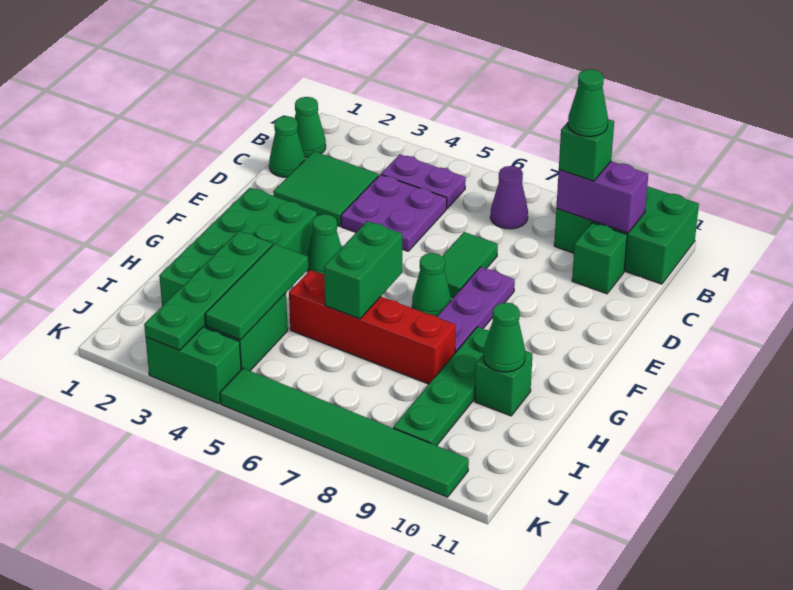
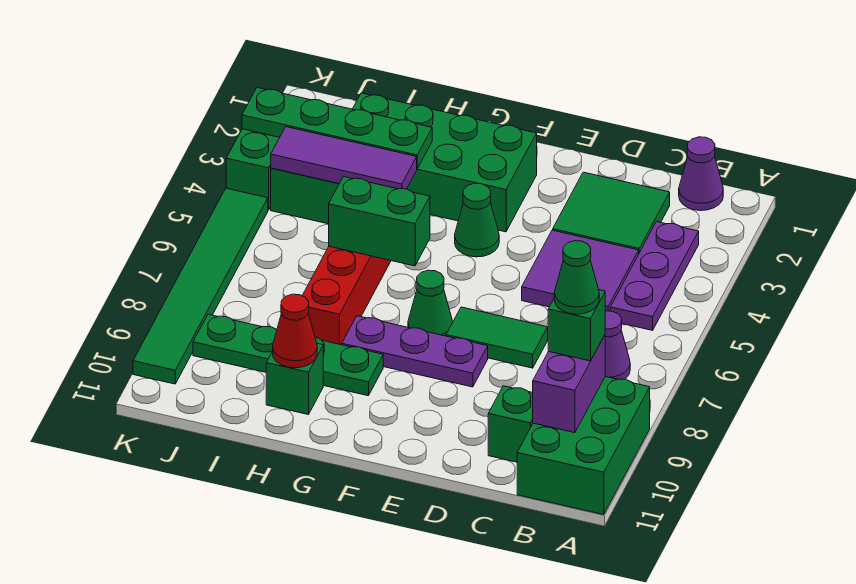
green cone B1 level 1 -> purple cone B1 level 1
purple plate B4:B5 level 1 -> purple plate B3:B5 level 1
green cone C1 level 1 -> none
purple plate C4:D5 level 1 -> purple tile C4:D5 level 1
green tile H4:J4 level 2 -> purple tile H4:J4 level 2
green cone H10 level 2 -> red cone H10 level 2

